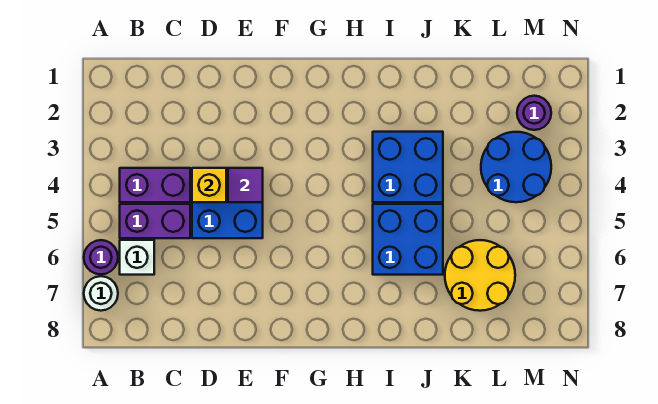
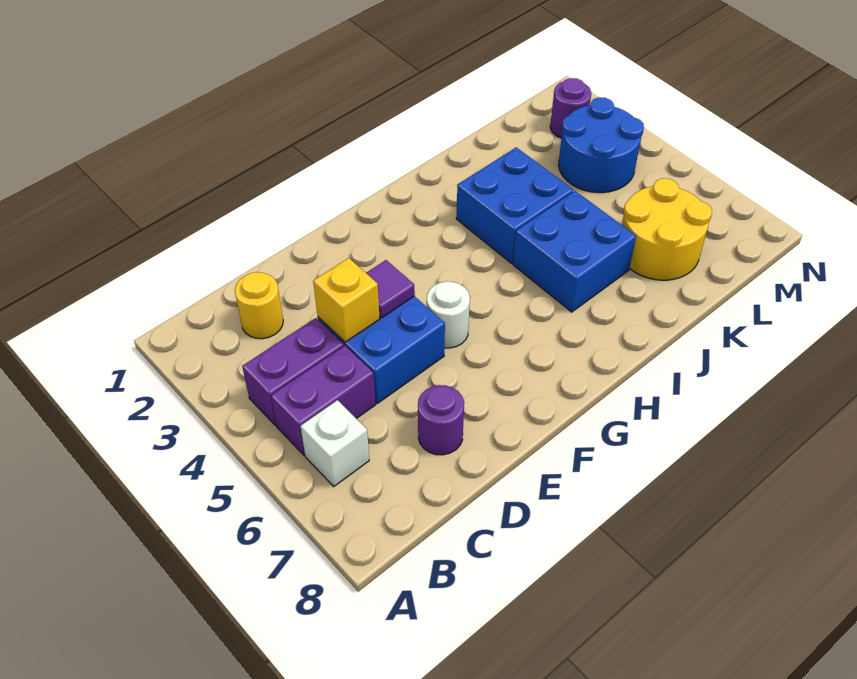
purple round brick A6 level 1 -> purple round brick D7 level 1
white round brick A7 level 1 -> white round brick F5 level 1
none -> yellow round brick C2 level 1

